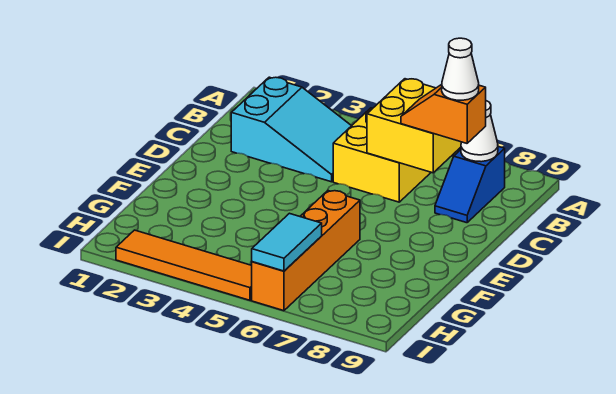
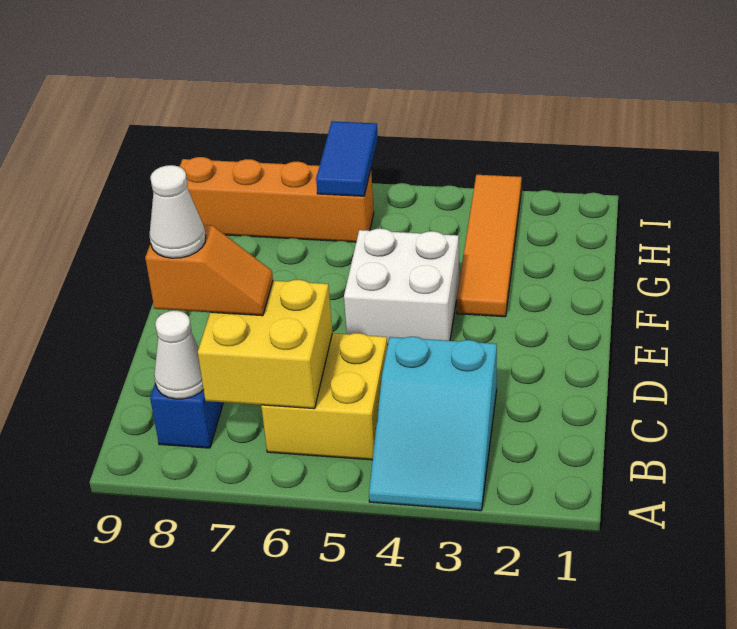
cyan slope B2:C4 level 1 top 2 -> cyan slope A3:C4 level 1 top C
none -> white brick E4:F5 level 1
orange brick F6:I6 level 1 -> orange brick H6:H9 level 1
cyan tile H6:I6 level 2 -> blue tile H6:I6 level 2
orange tile I2:I5 level 1 -> orange tile F3:I3 level 1

